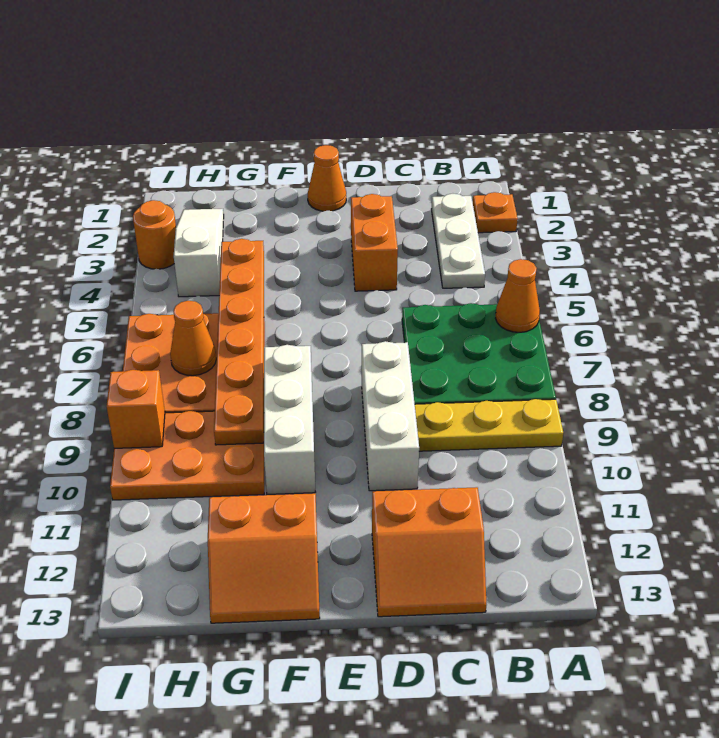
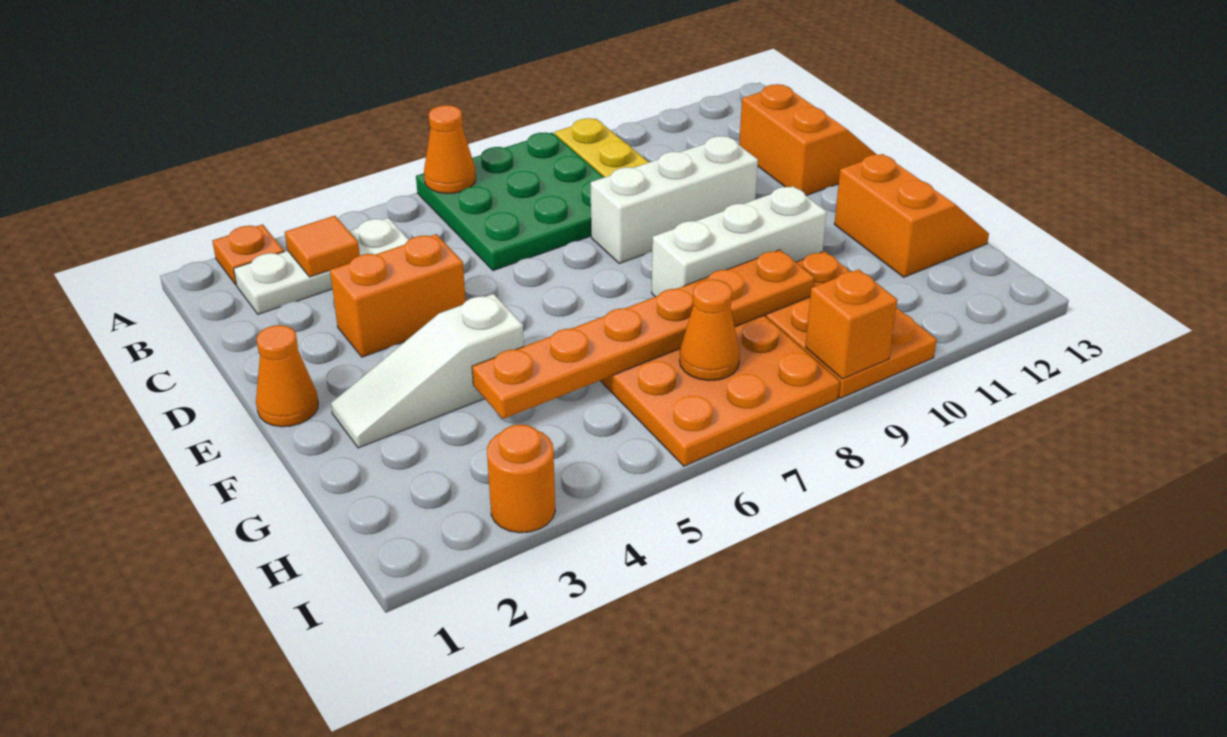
none -> orange tile B3 level 2
white slope H2:H4 level 1 top 4 -> white slope F2:F4 level 1 top 4

